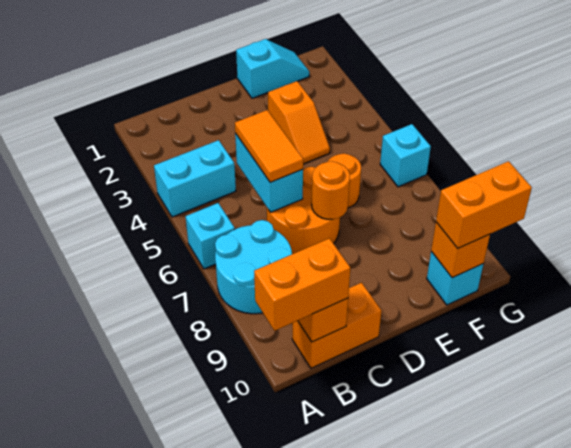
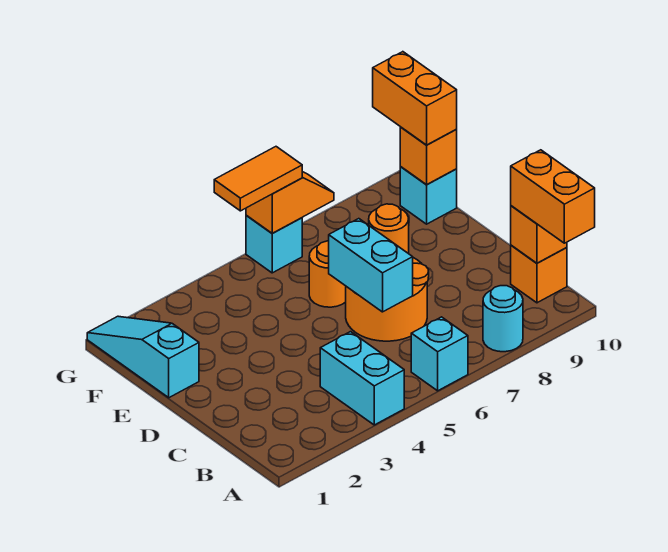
cyan round brick A7:B8 level 1 -> cyan round brick A8 level 1
orange brick B10:C10 level 1 -> orange brick B10 level 1
cyan brick C5:C6 level 2 -> cyan brick C6:D6 level 2
orange tile C5:C6 level 3 -> orange tile G5:G6 level 3
cyan slope E1:F1 level 1 top E -> cyan slope E1:G1 level 1 top E
orange slope E3:E4 level 1 top 3 -> orange slope G6:G7 level 2 top 6

